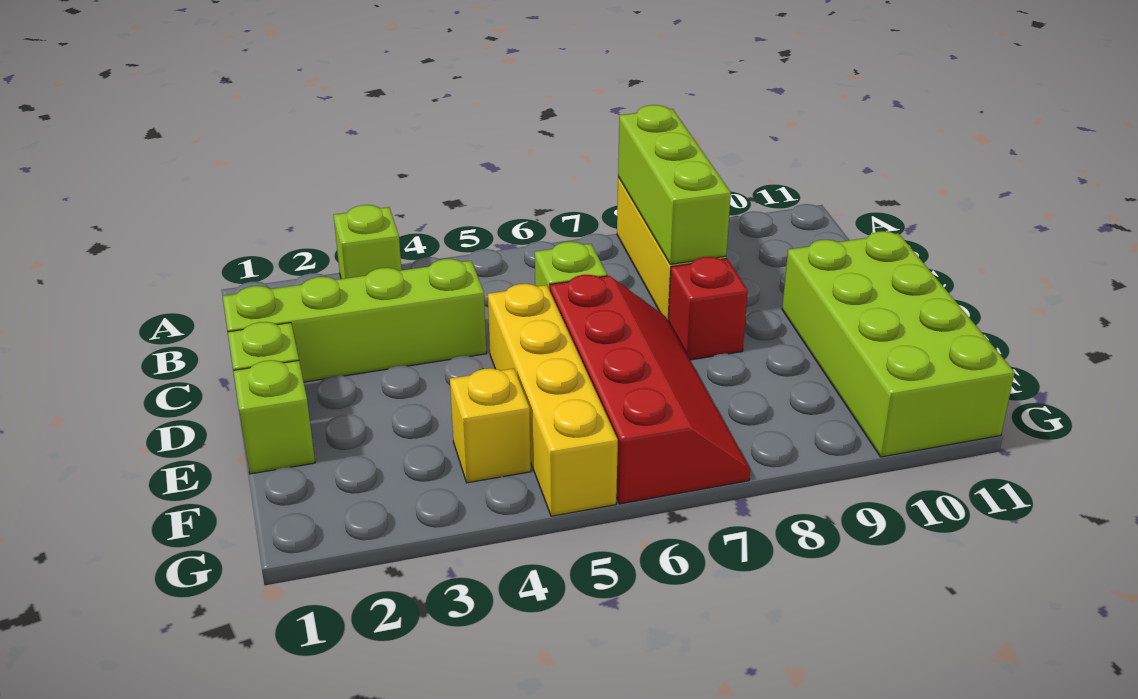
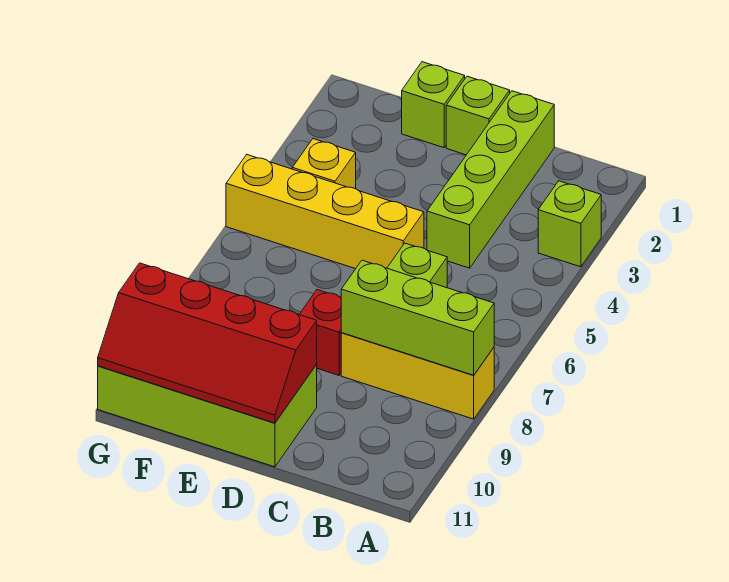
red slope D6:G7 level 1 top 6 -> red slope D10:G11 level 2 top 10

